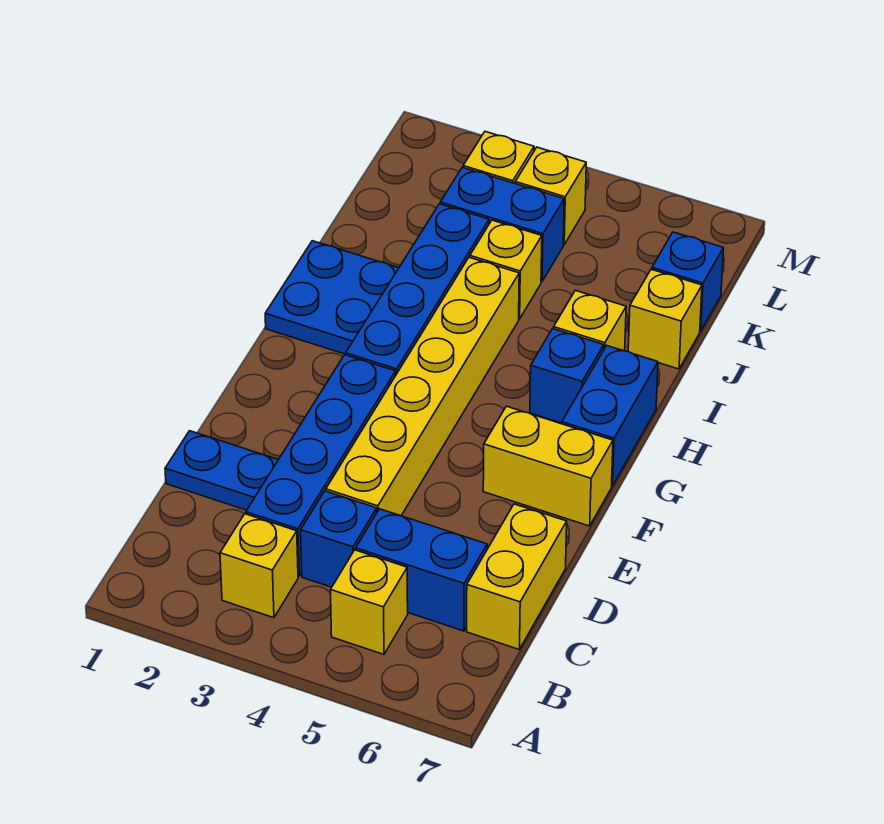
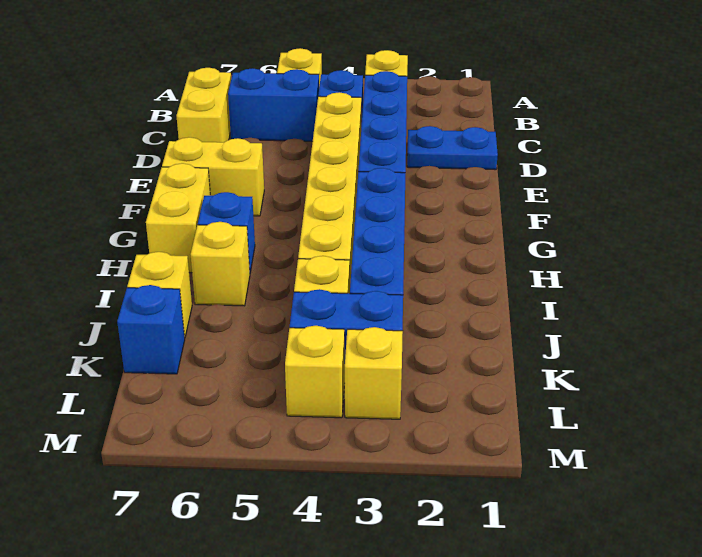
blue brick G7:H7 level 1 -> yellow brick G7:H7 level 1
blue plate H1:I2 level 1 -> none

